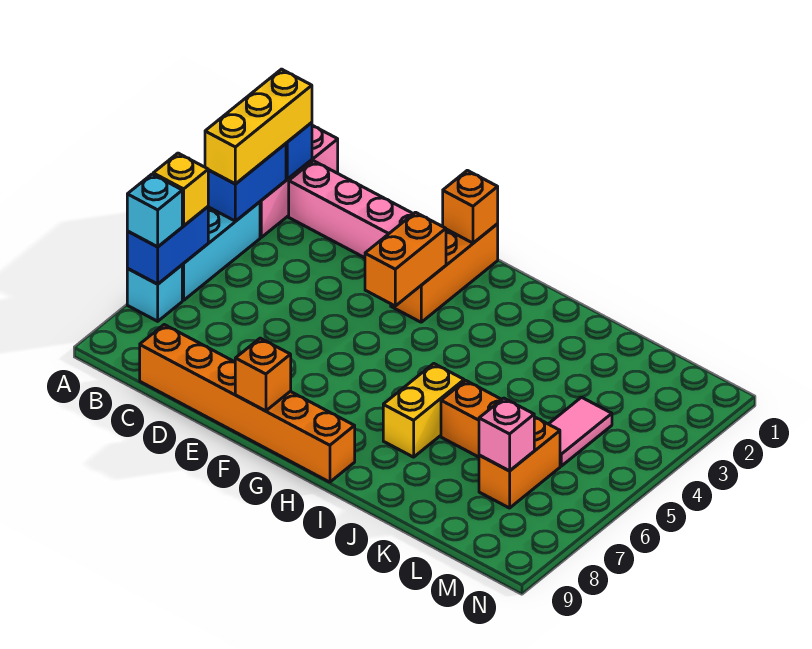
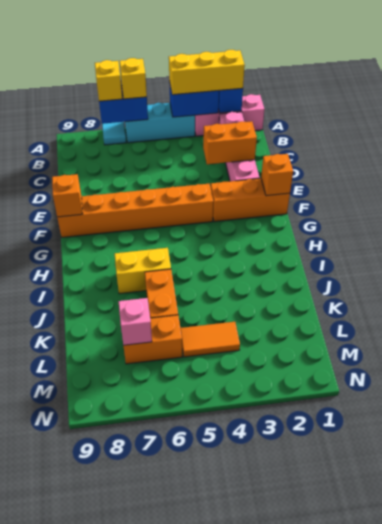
cyan brick A7 level 1 -> cyan tile A7 level 1
cyan brick A7 level 3 -> yellow brick A7 level 3
orange brick C9:H9 level 1 -> orange brick F4:F9 level 1
orange brick F3:F4 level 2 -> orange brick D2:D3 level 2
pink tile L4:L5 level 1 -> orange tile L4:L5 level 1

